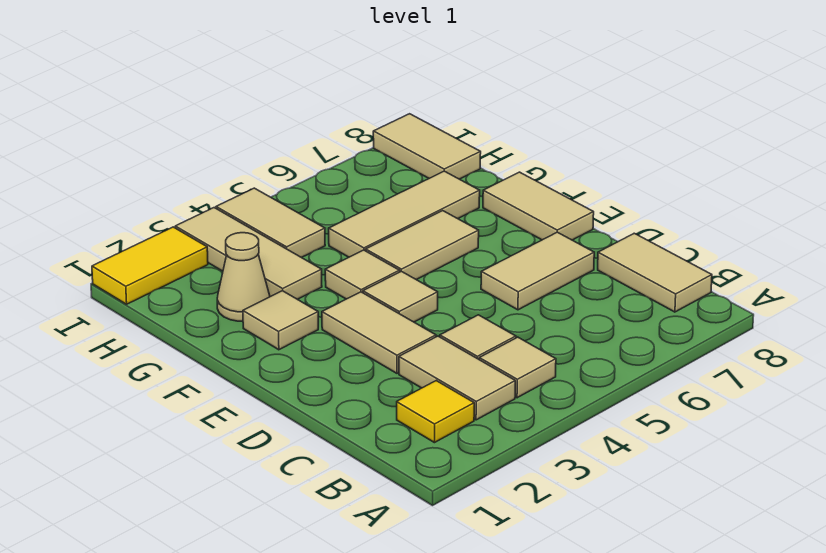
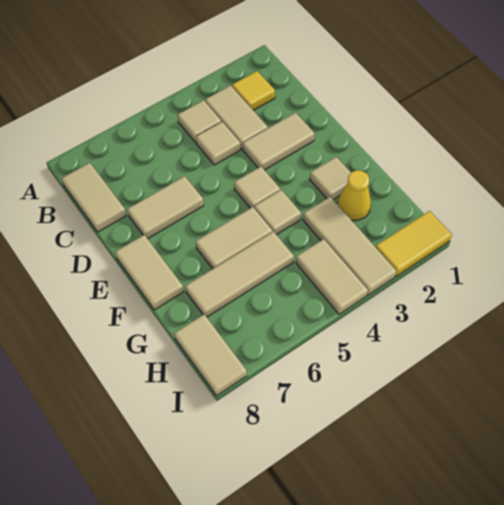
tan tile D3:E3 level 1 -> tan tile D2:D3 level 1
tan cone G2 level 1 -> yellow cone G2 level 1

